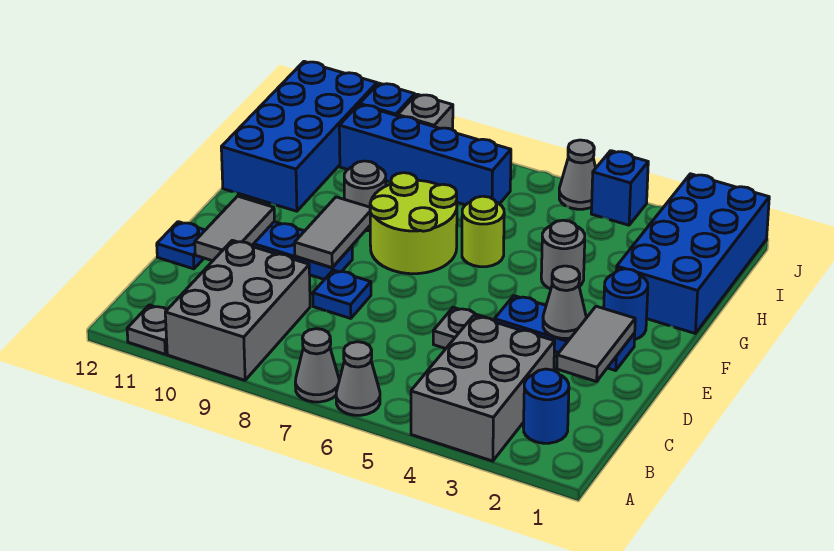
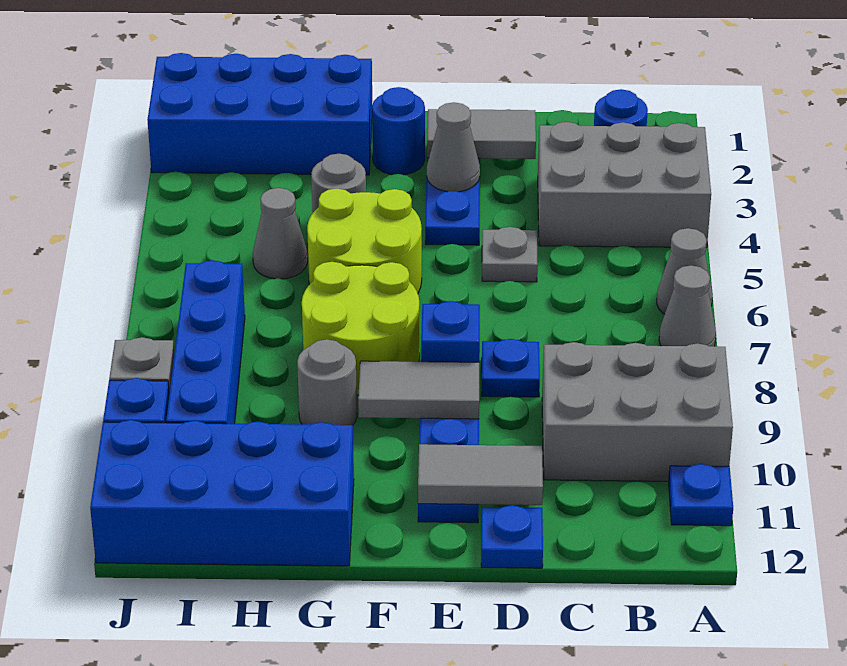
grey plate A11 level 1 -> blue plate A11 level 1
lime round brick G6 level 1 -> lime round brick F5:G6 level 1
blue brick J4 level 1 -> blue brick E8 level 1
grey cone J5 level 1 -> grey cone H5 level 1

